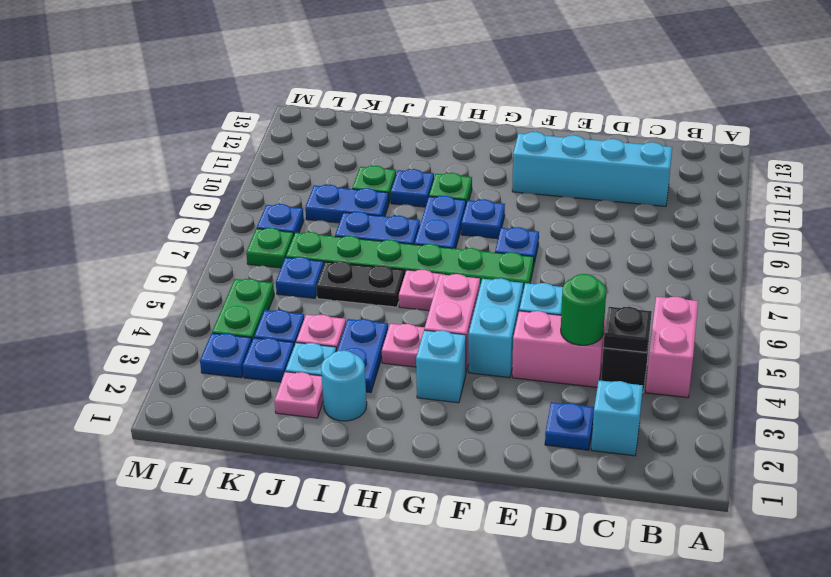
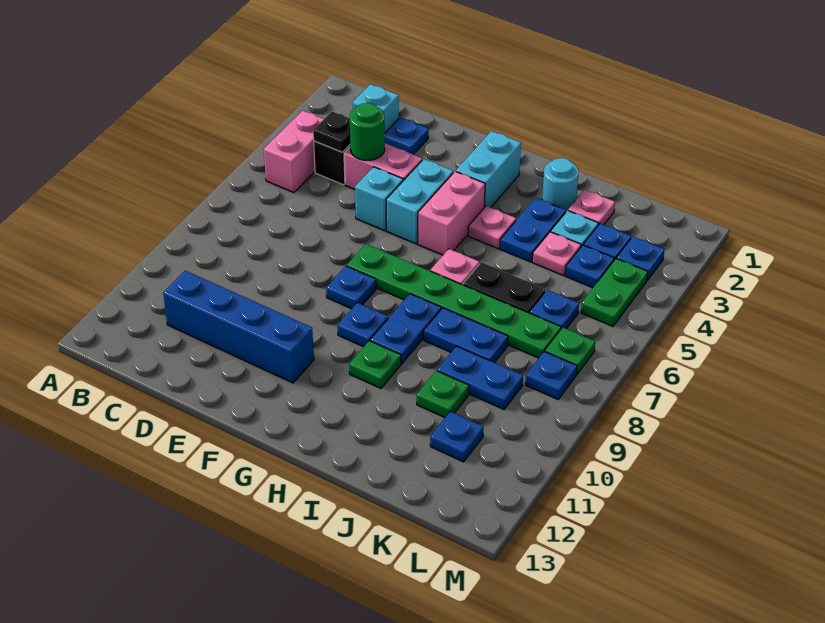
cyan brick C11:F11 level 1 -> blue brick C11:F11 level 1
cyan brick G3 level 1 -> cyan brick G2:G3 level 1
blue plate I10 level 1 -> blue plate K11 level 1

